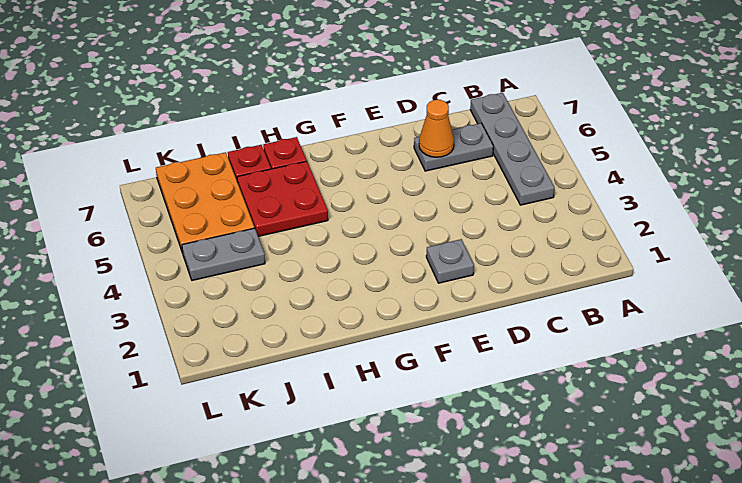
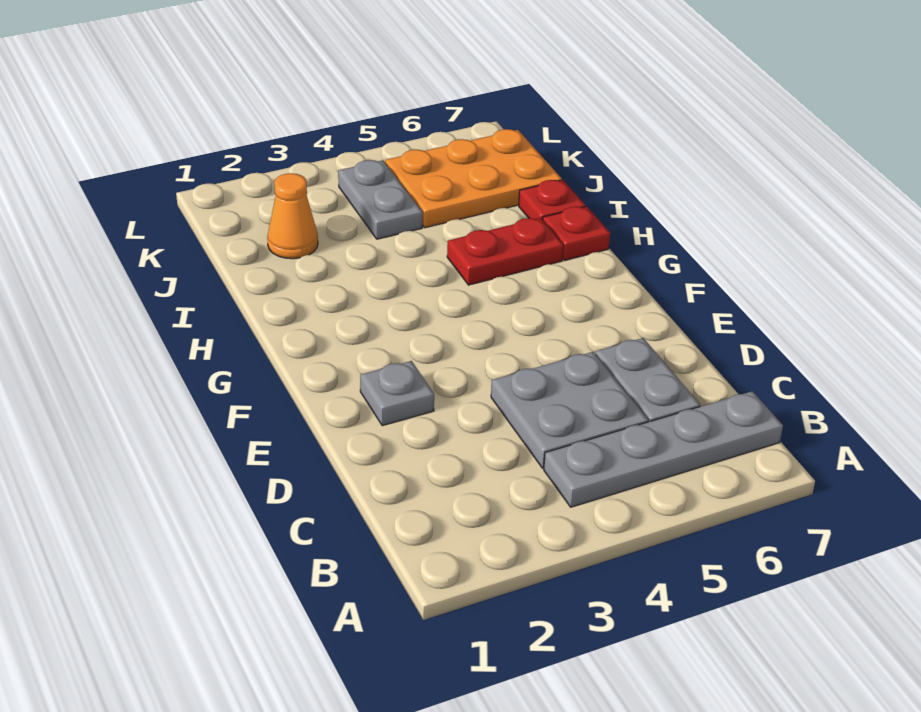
none -> grey plate C4:D5 level 1
orange cone D6 level 2 -> orange cone J2 level 1
red plate H5:I6 level 1 -> red plate H5:H6 level 1

